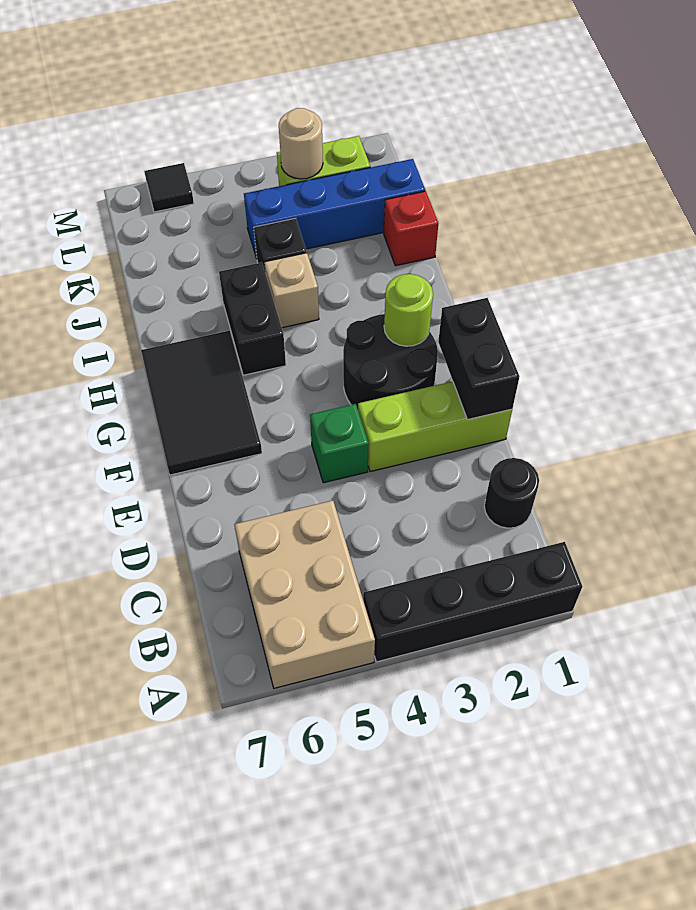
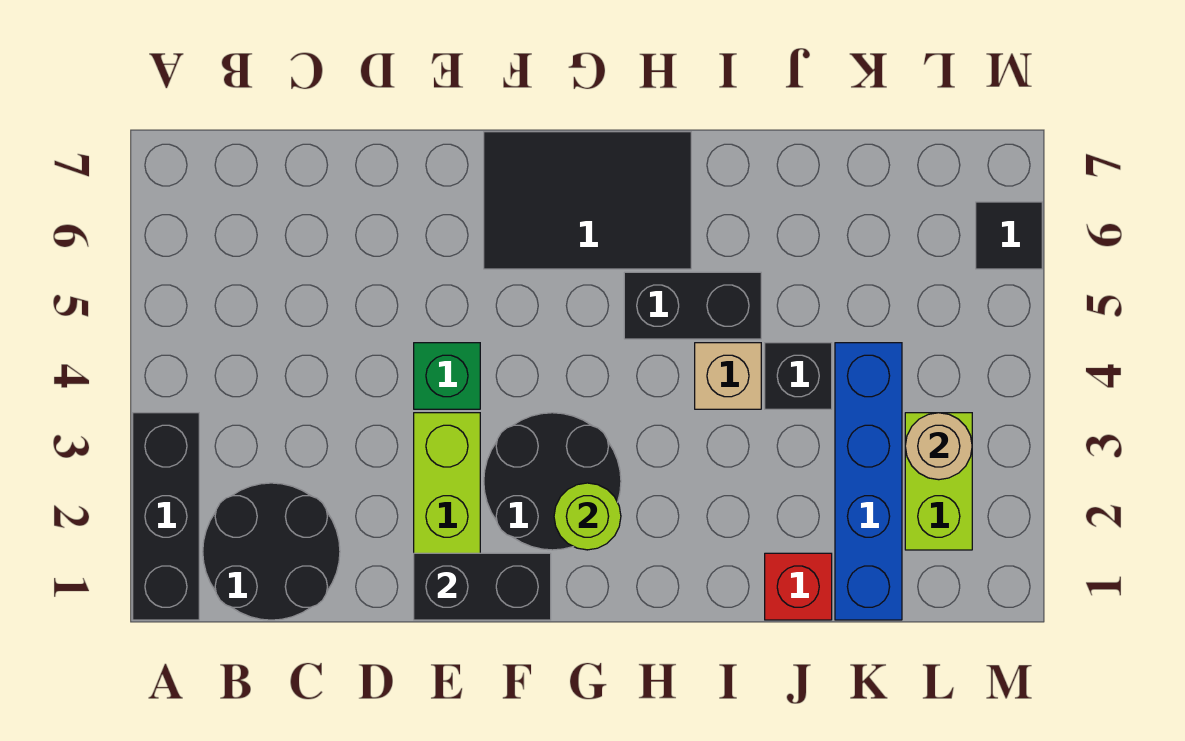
black brick A1:A4 level 1 -> black brick A1:A3 level 1
tan brick A5:C6 level 1 -> none
black round brick C1 level 1 -> black round brick B1:C2 level 1

